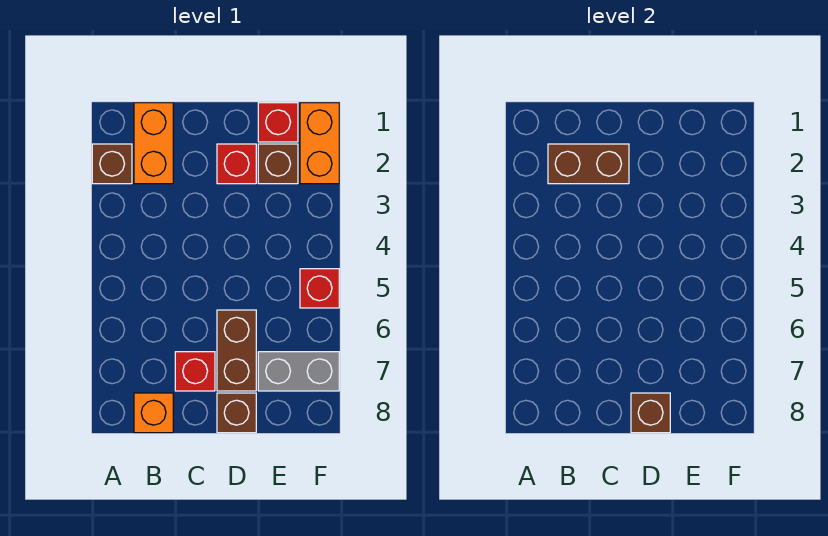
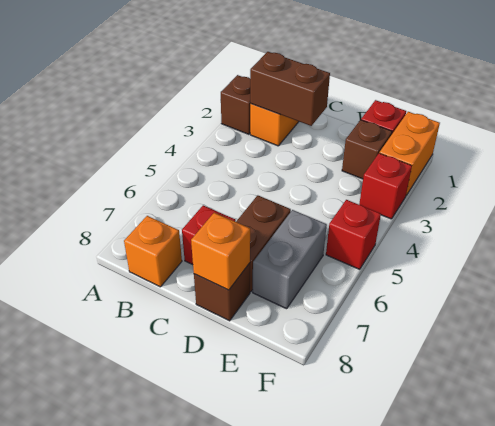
red brick D2 level 1 -> red brick F3 level 1
brown brick D8 level 2 -> orange brick D8 level 2
grey brick E7:F7 level 1 -> grey brick E6:E7 level 1

